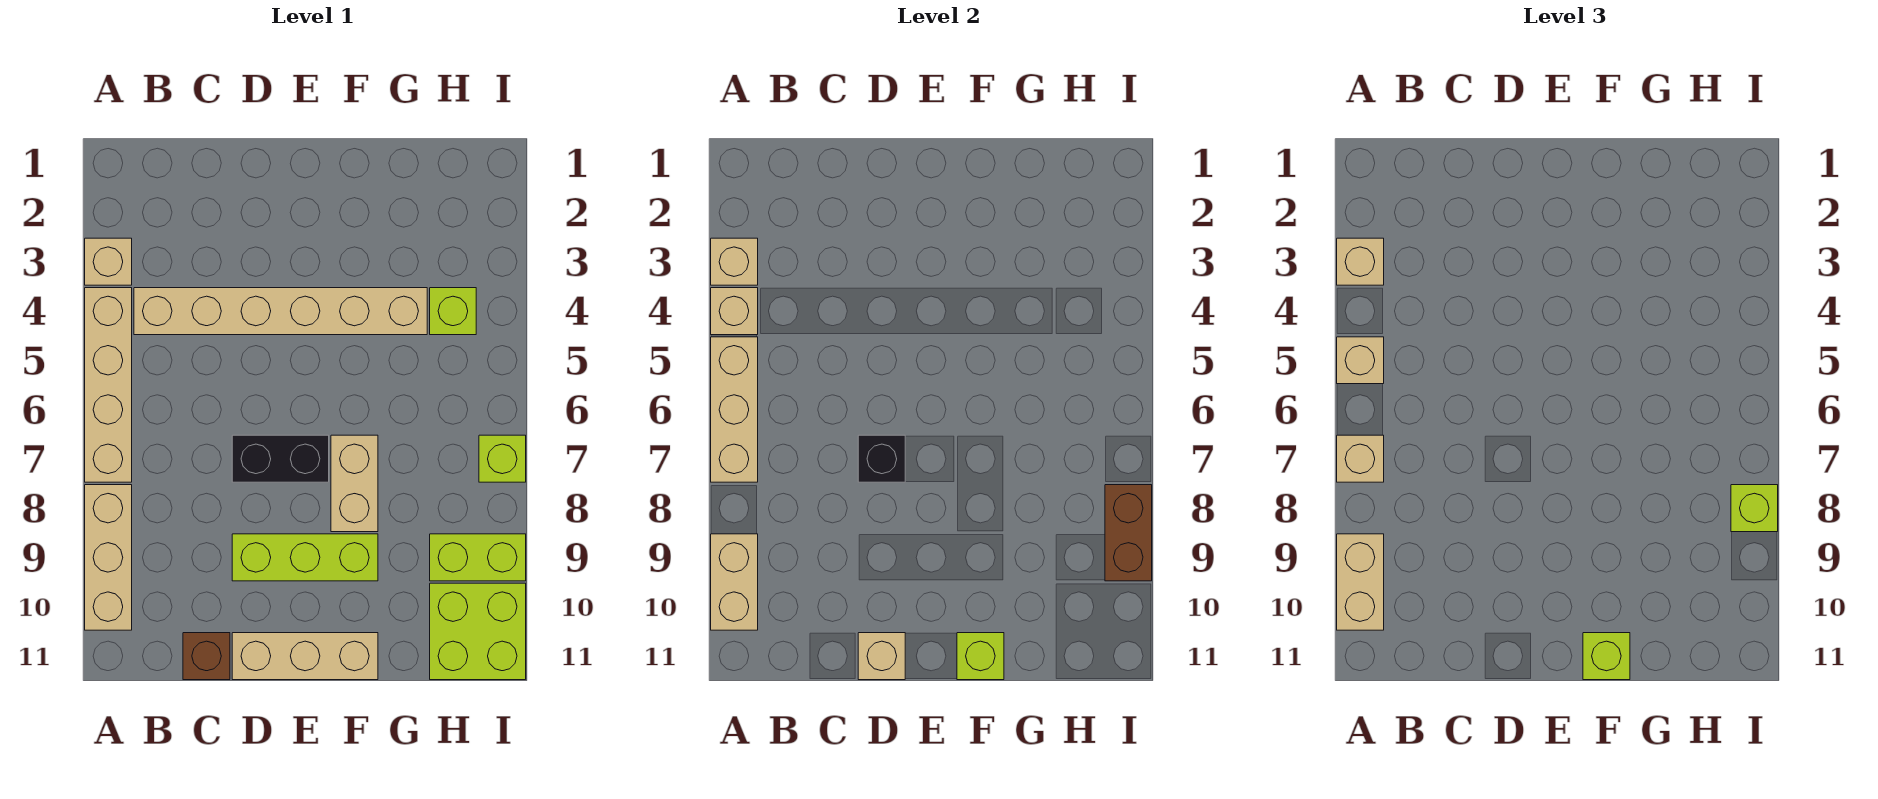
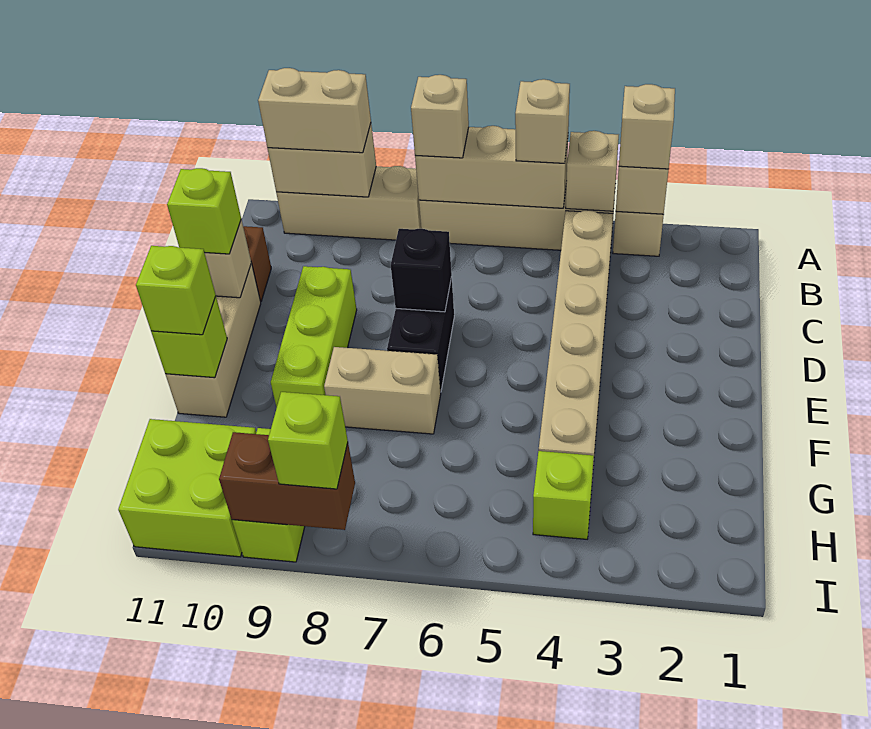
lime brick I7 level 1 -> lime brick D11 level 3

